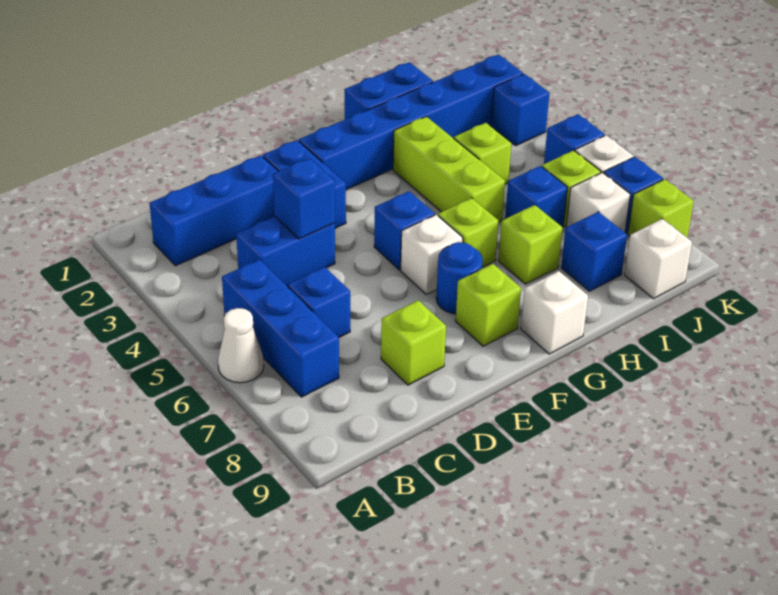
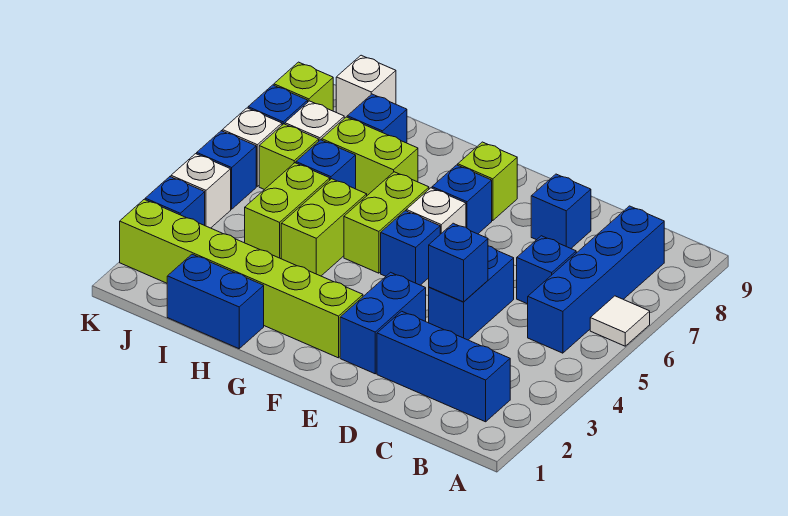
white cone A6 level 1 -> white tile A6 level 1
blue brick B5:B7 level 1 -> blue brick B5:B8 level 1
blue brick C4:D4 level 1 -> blue brick D4:D5 level 1
lime brick D8 level 1 -> blue brick D8 level 1
blue brick F2:K2 level 1 -> lime brick F2:K2 level 1
blue round brick F7 level 1 -> blue brick F7 level 1
lime brick G6 level 1 -> lime brick G5:G6 level 1
white brick G9 level 1 -> white brick K4 level 1
lime brick H3:H5 level 1 -> lime brick H4:H5 level 1
lime brick H7 level 1 -> lime brick H7:I7 level 1
lime brick I4 level 1 -> lime brick I4:I5 level 1

